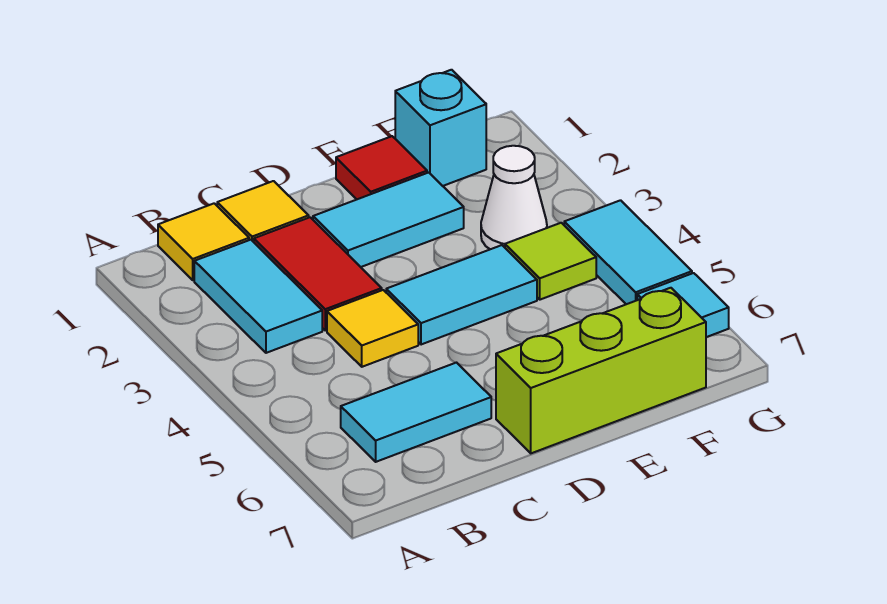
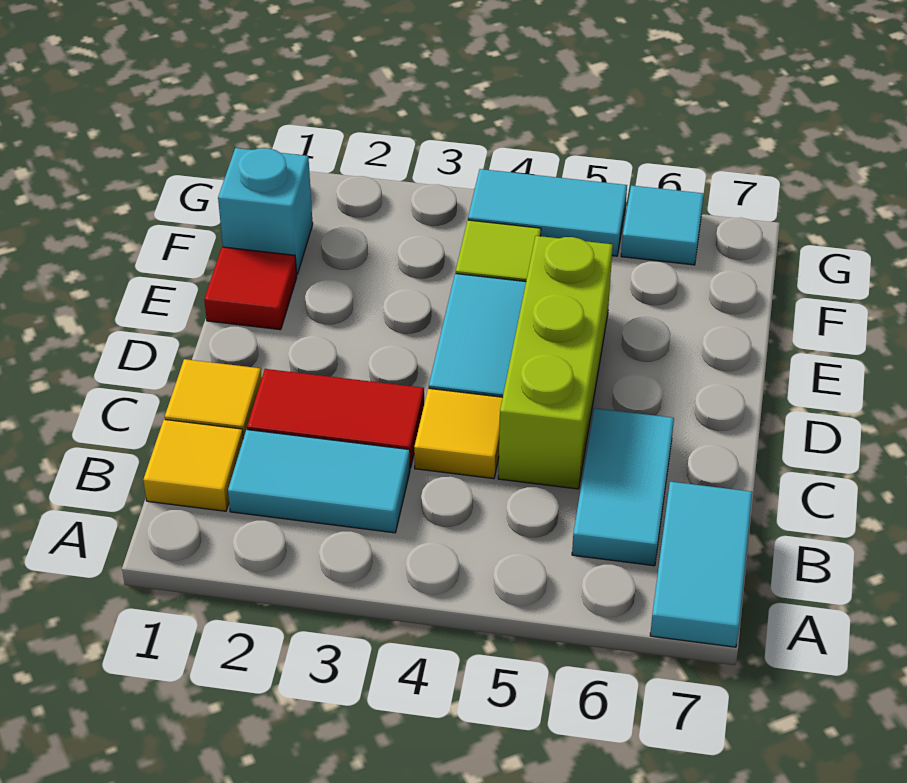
cyan tile D2:E2 level 1 -> cyan tile A7:B7 level 1
lime brick D7:F7 level 1 -> lime brick C5:E5 level 1
white cone F3 level 1 -> none

